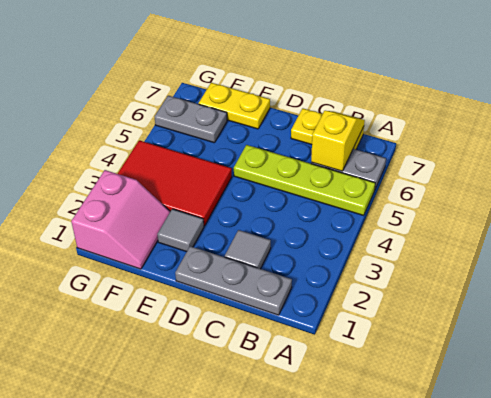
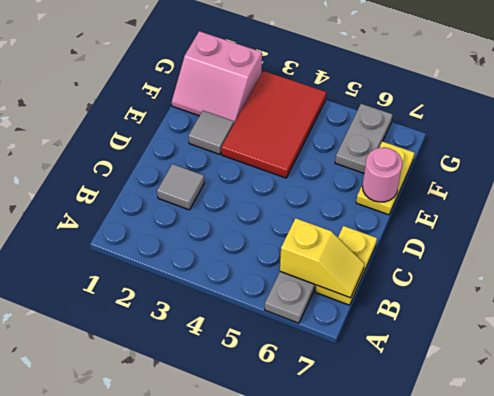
lime plate A5:D5 level 1 -> none
grey plate B1:D1 level 1 -> none
none -> pink round brick E7 level 2

